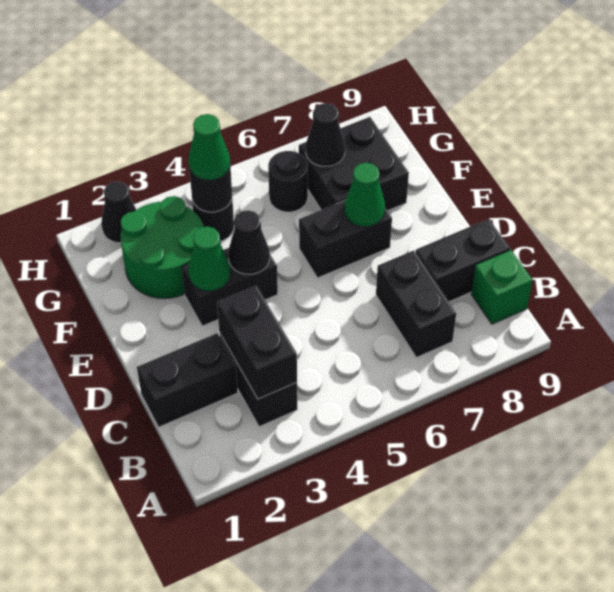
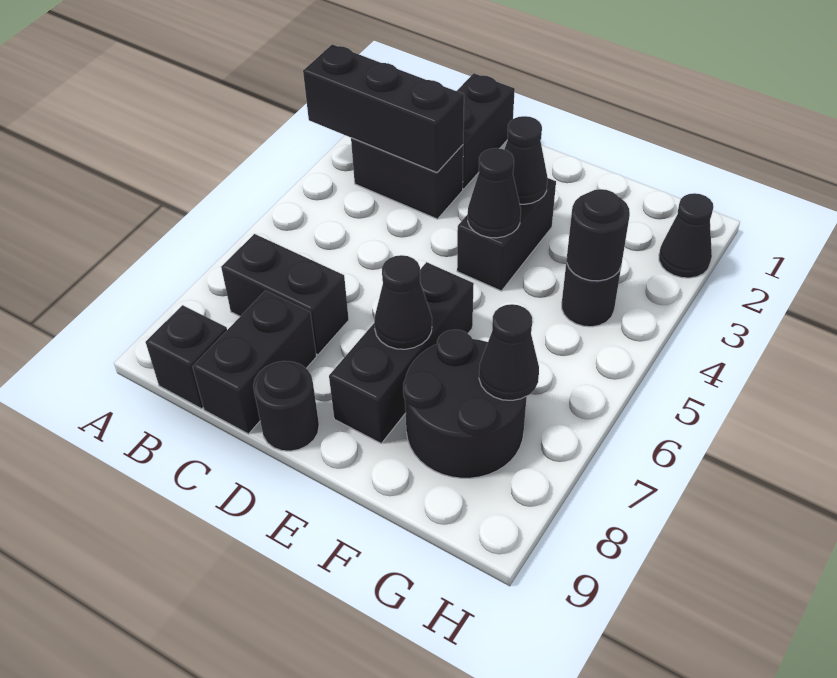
black brick B3:C3 level 2 -> black brick A3:C3 level 2
green brick B9 level 1 -> black brick B9 level 1
green cone E3 level 2 -> black cone E3 level 2
black brick E6:E7 level 1 -> black brick E6:E8 level 1
green cone E7 level 2 -> black cone E7 level 2
green round brick F2:G3 level 1 -> none
black brick F7:G8 level 1 -> black round brick F7:G8 level 1
green cone G4 level 3 -> none
black round brick G6 level 1 -> black round brick D9 level 1

